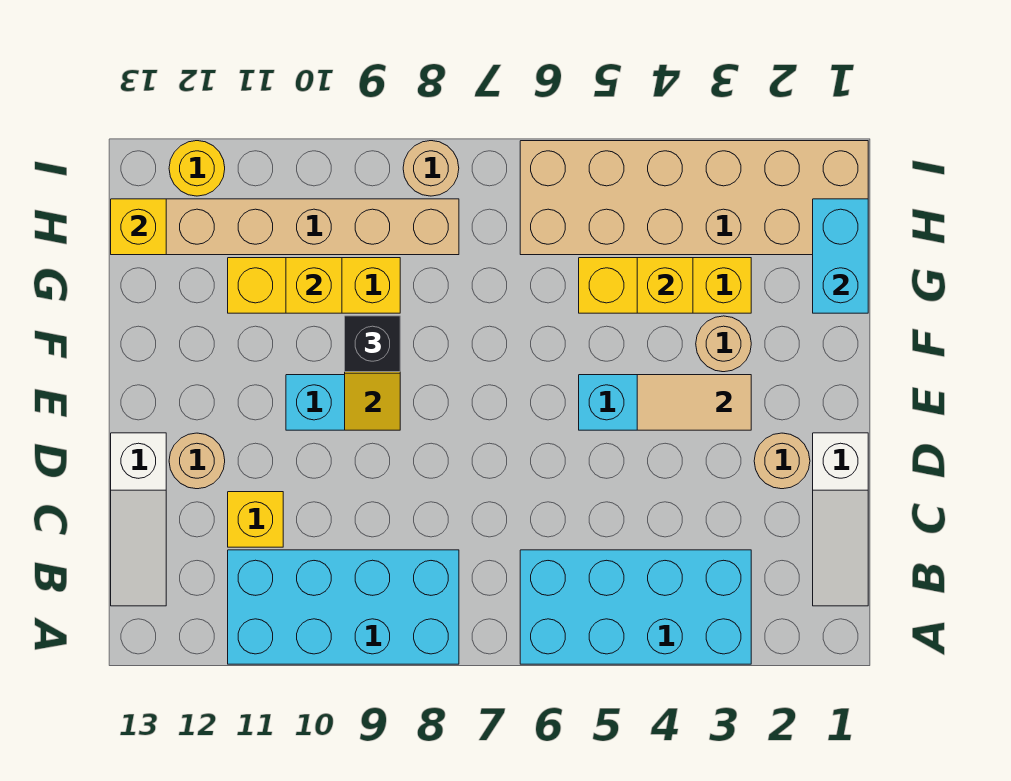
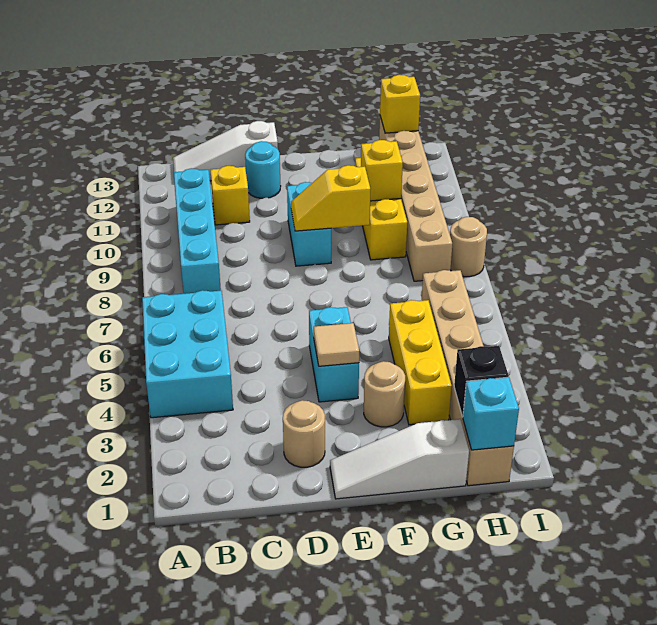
cyan brick A3:B6 level 1 -> cyan brick A4:B6 level 1
cyan brick A8:B11 level 1 -> cyan brick B8:B11 level 1
white slope B1:D1 level 1 top D -> white slope E1:G1 level 1 top G
tan round brick D12 level 1 -> cyan round brick D12 level 1
tan tile E3:E4 level 2 -> tan tile E4 level 2
black brick F9 level 3 -> black brick H2 level 2
cyan brick G1:H1 level 2 -> cyan brick H1 level 2
yellow brick G4 level 2 -> none
tan brick H1:I6 level 1 -> tan brick H1:H6 level 1
yellow round brick I12 level 1 -> none

